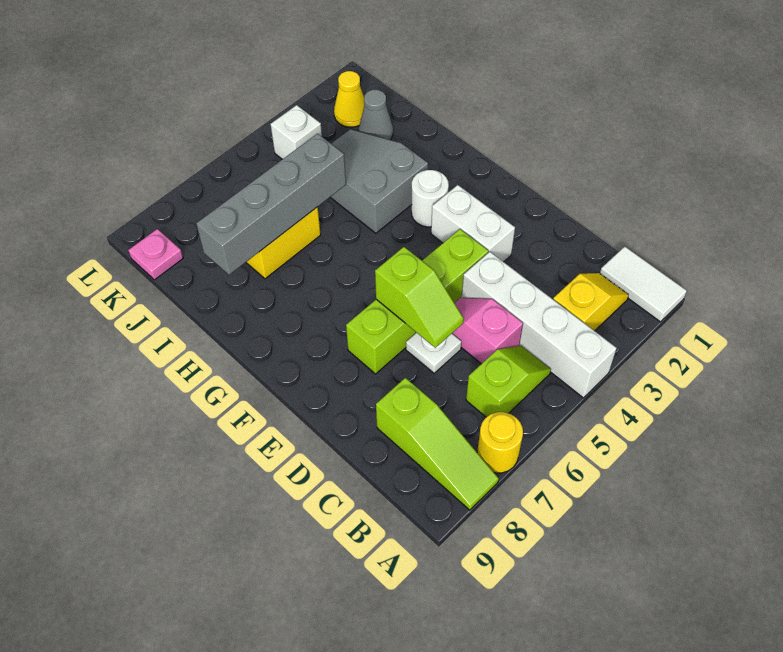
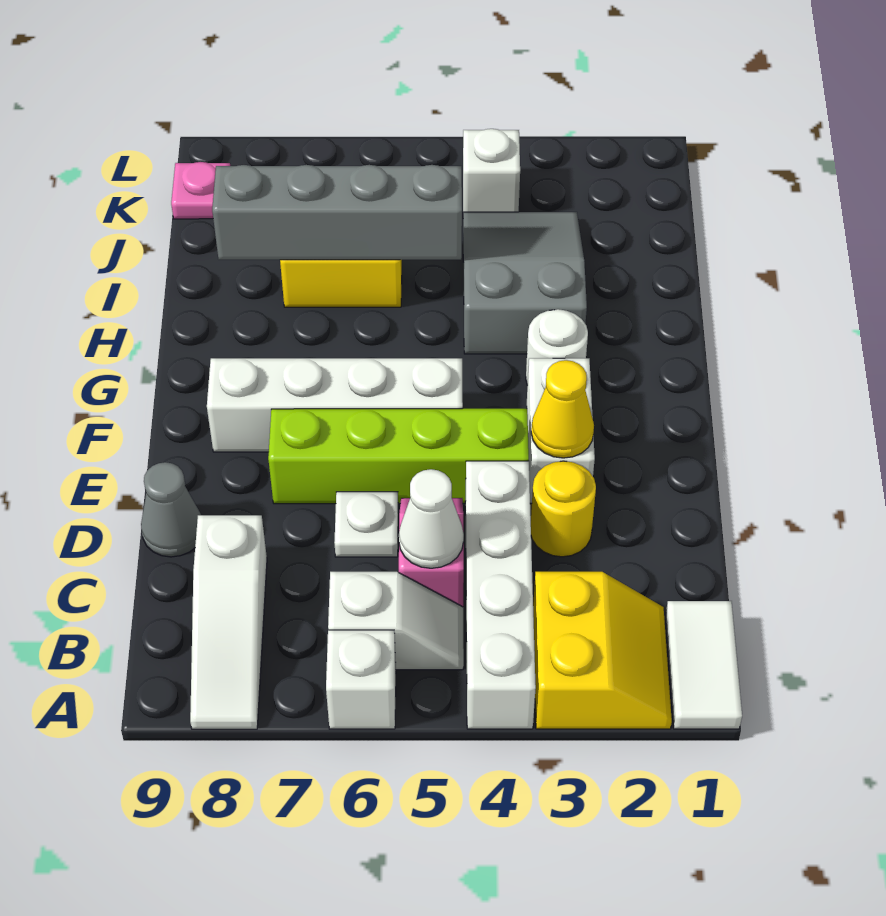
none -> white brick A6 level 1
yellow round brick A7 level 1 -> yellow round brick D3 level 1
lime slope A8:C8 level 1 top C -> white slope A8:C8 level 1 top C
yellow slope B2:B3 level 1 top 3 -> yellow slope A2:B3 level 1 top 3
lime slope B5:B6 level 1 top 6 -> white slope B5:B6 level 1 top 6
none -> white cone C5 level 2
lime slope D6:E6 level 2 top E -> none
none -> white brick F5:F8 level 1
grey cone J2 level 1 -> grey cone D9 level 1
yellow cone K2 level 1 -> yellow cone E3 level 2

